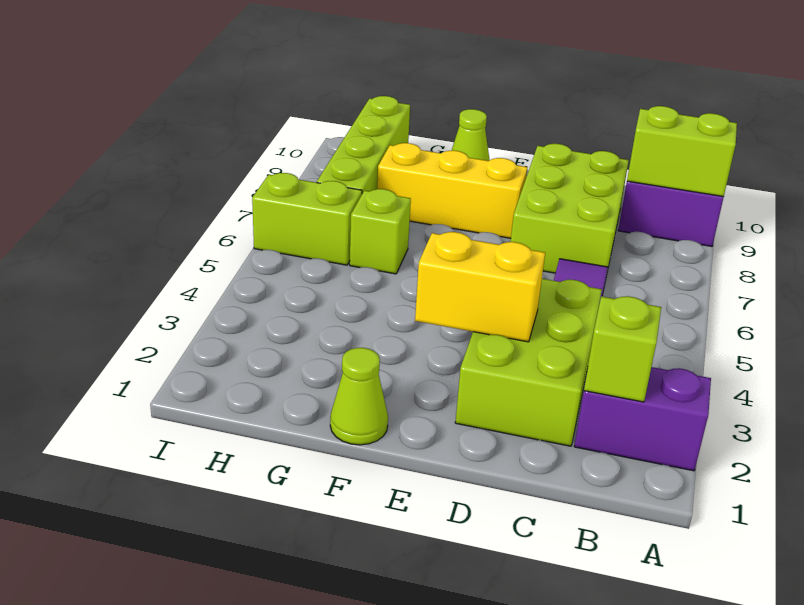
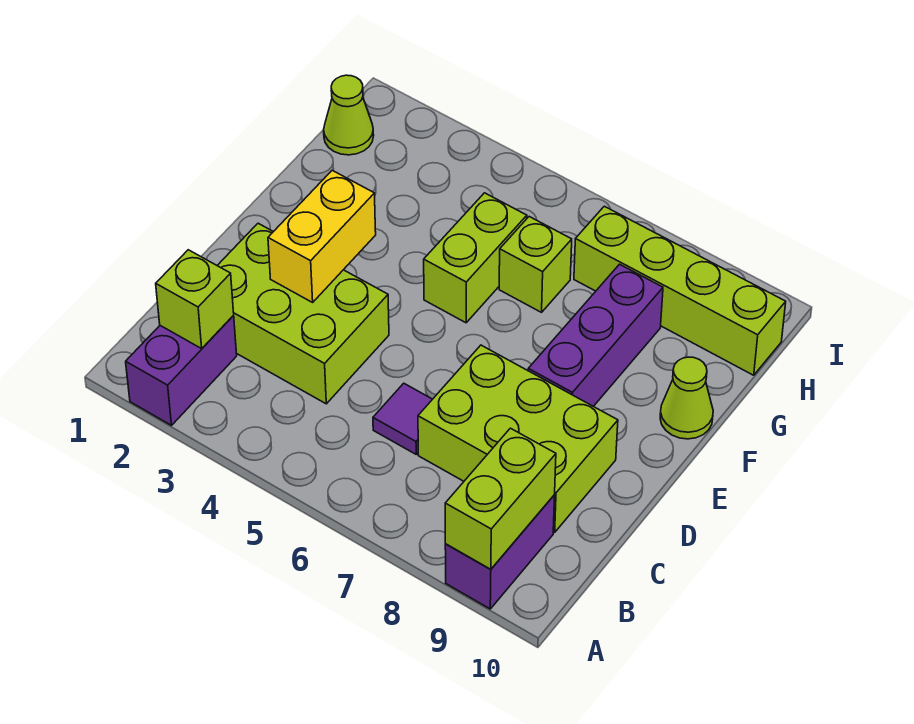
yellow brick E8:G8 level 1 -> purple brick E8:G8 level 1
lime cone F1 level 1 -> lime cone H1 level 1
lime brick H6:I6 level 1 -> lime brick F5:G5 level 1

